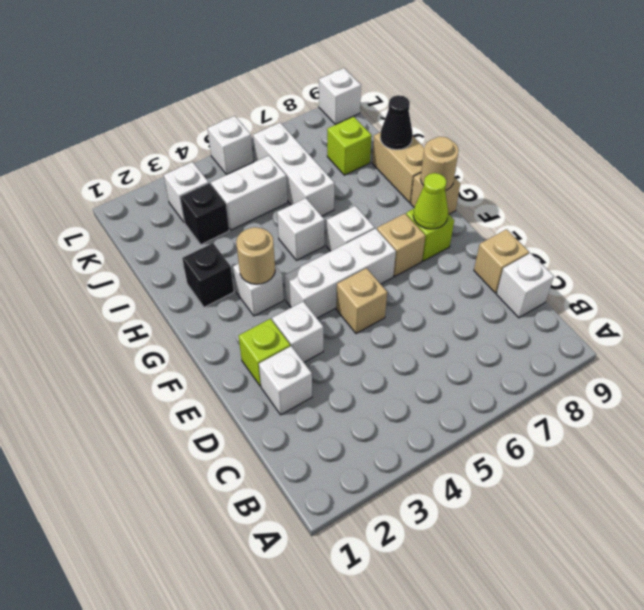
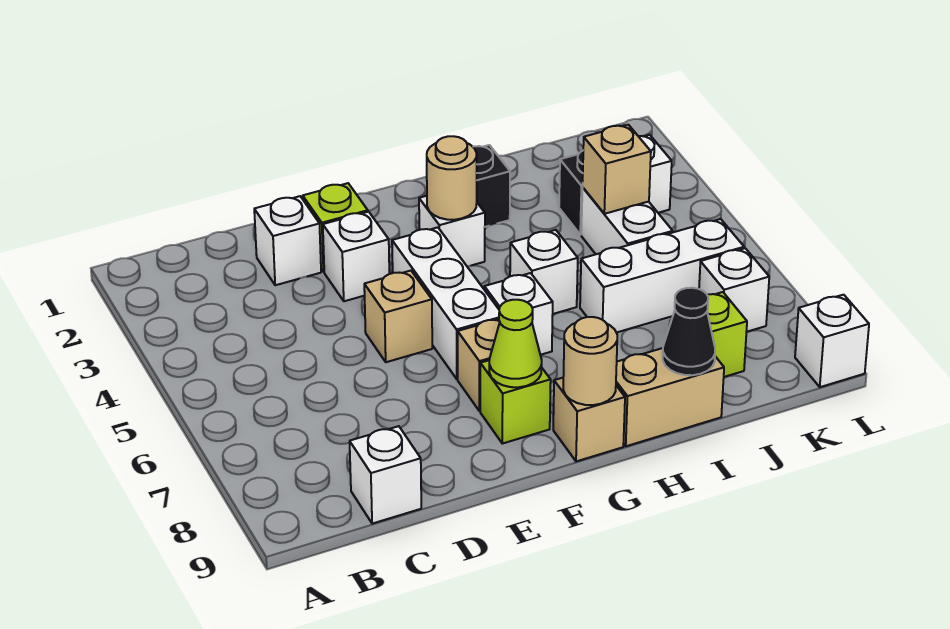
tan brick D9 level 1 -> tan brick J4 level 2
white brick L5 level 1 -> white brick K7 level 1

